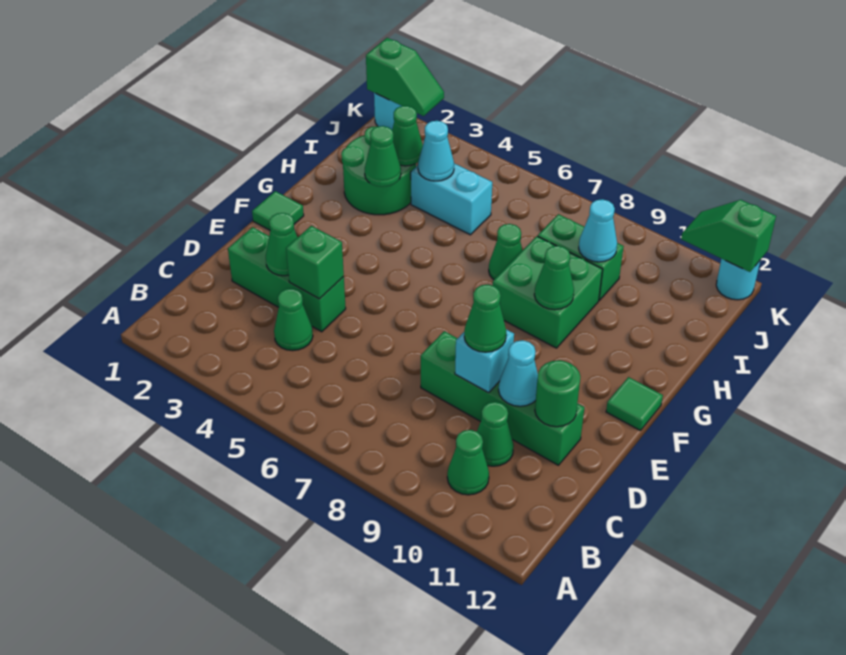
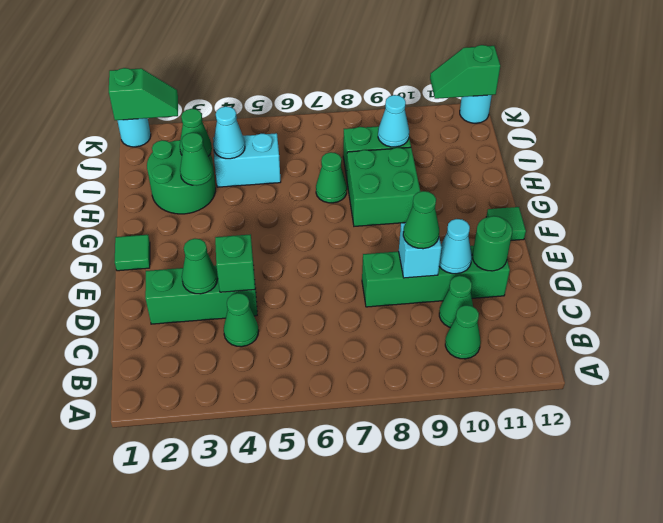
green cone G9 level 2 -> none

